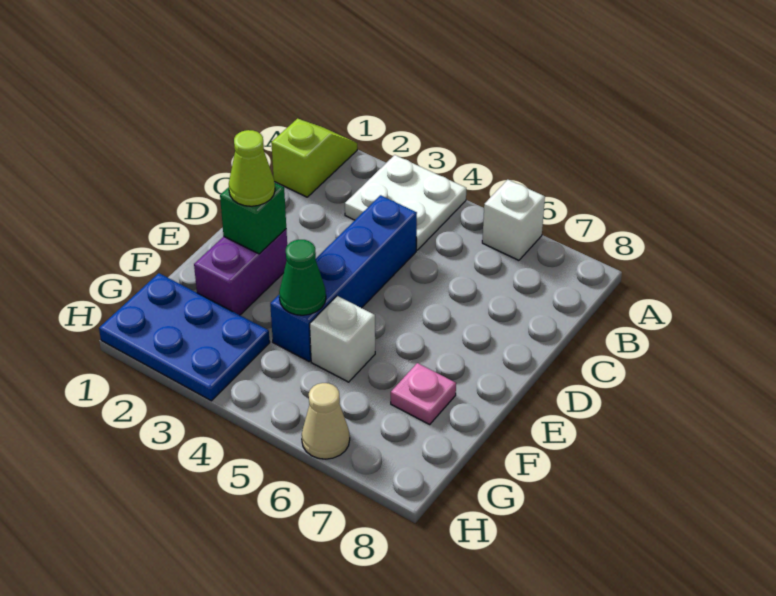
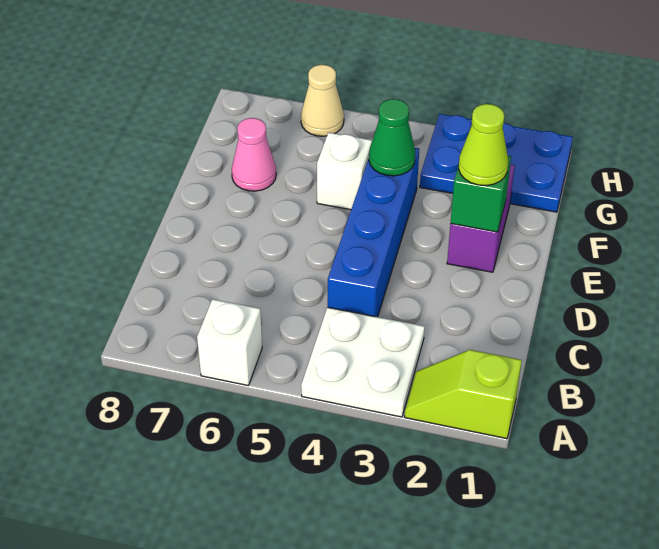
lime slope A1:B1 level 1 top B -> lime slope A1:A2 level 1 top 1
pink plate F7 level 1 -> pink cone F7 level 1

